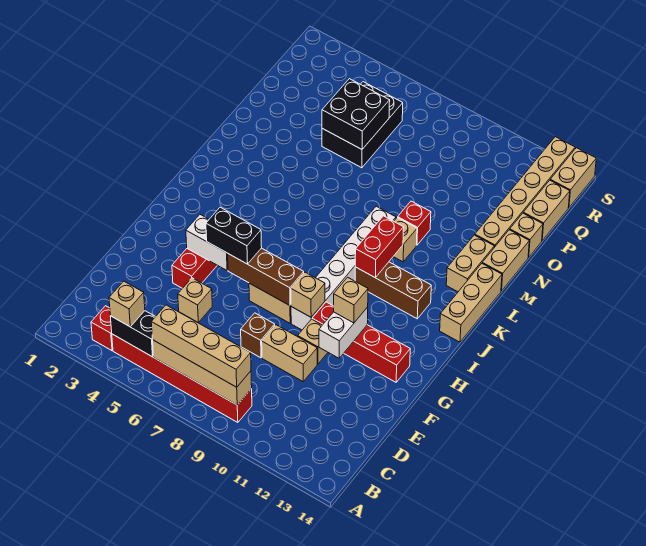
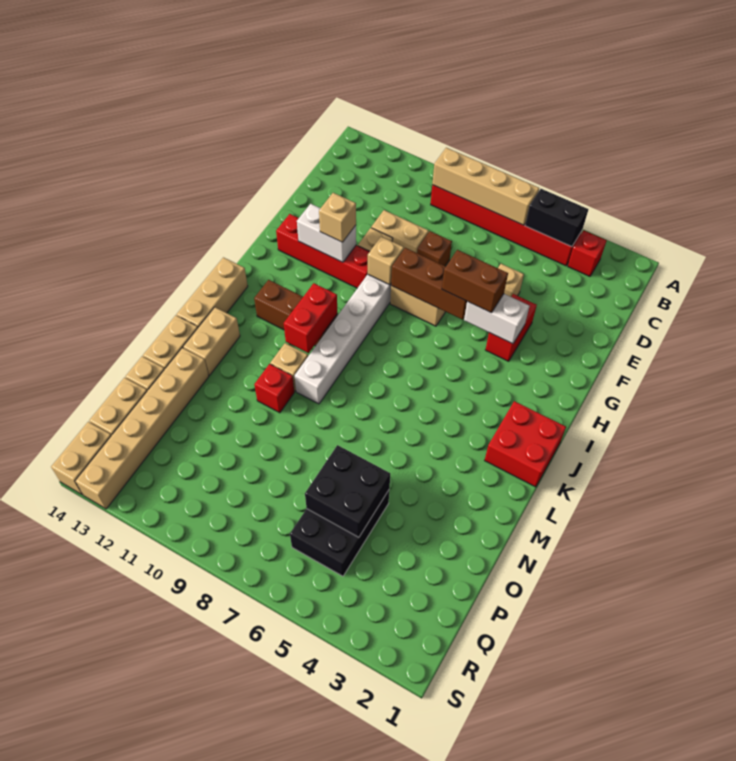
tan brick B4 level 3 -> none
tan brick B6:B9 level 3 -> none
white brick F11:G11 level 2 -> white brick G11:G12 level 2
black brick G5:G6 level 3 -> brown brick G5:G6 level 3
none -> red brick J1:K2 level 1

